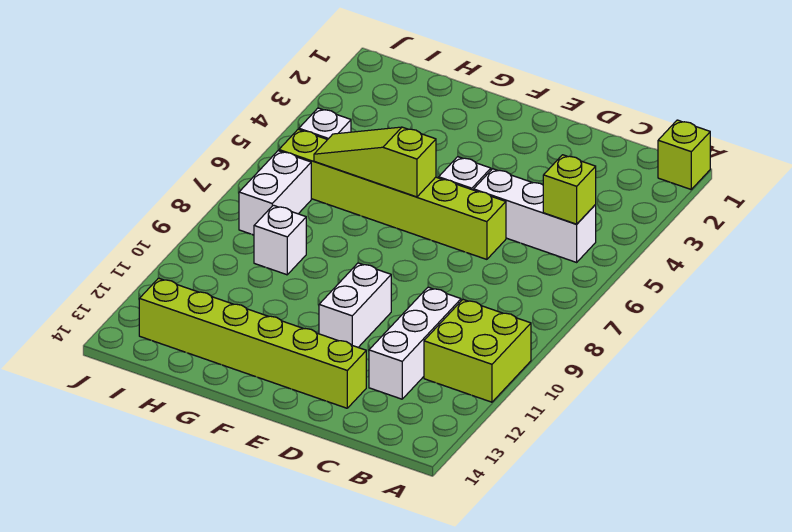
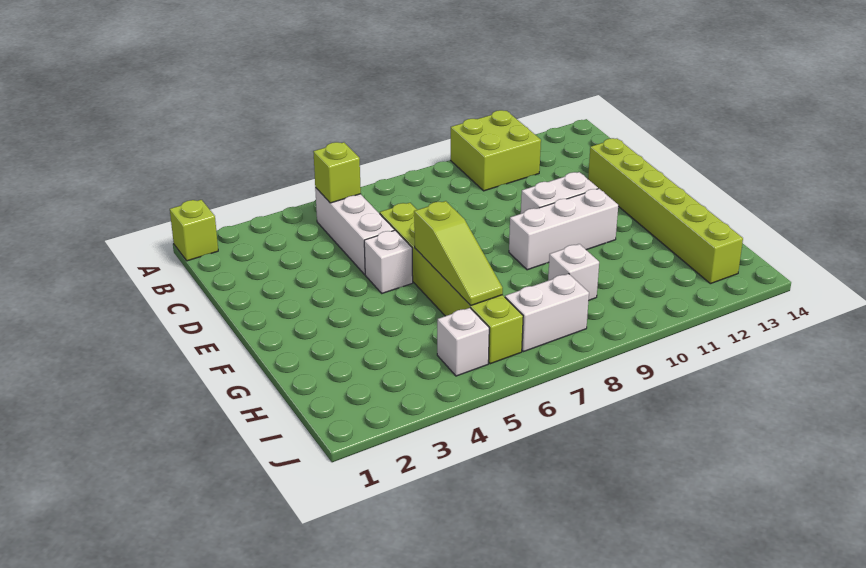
white brick C10:C12 level 1 -> white brick F9:F11 level 1

